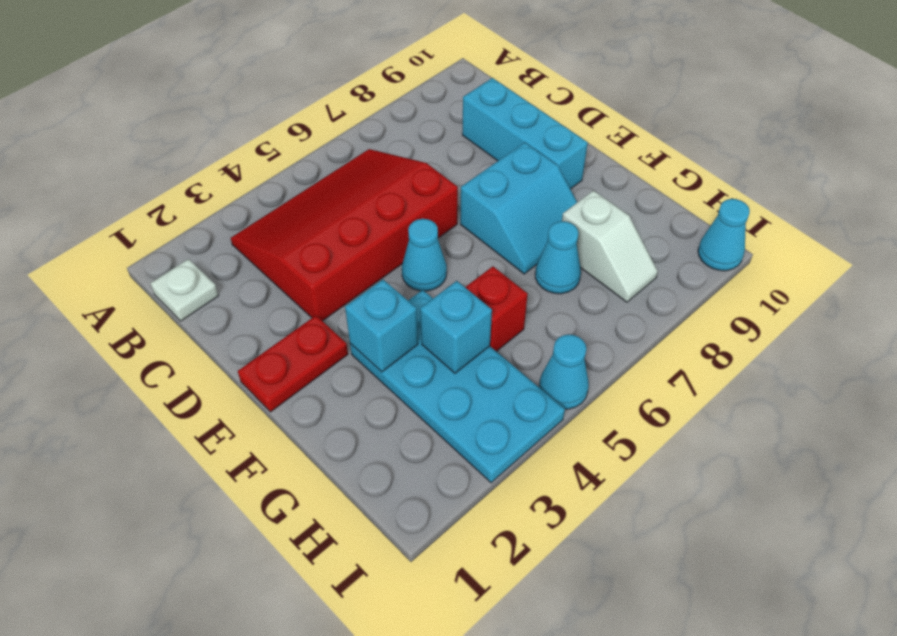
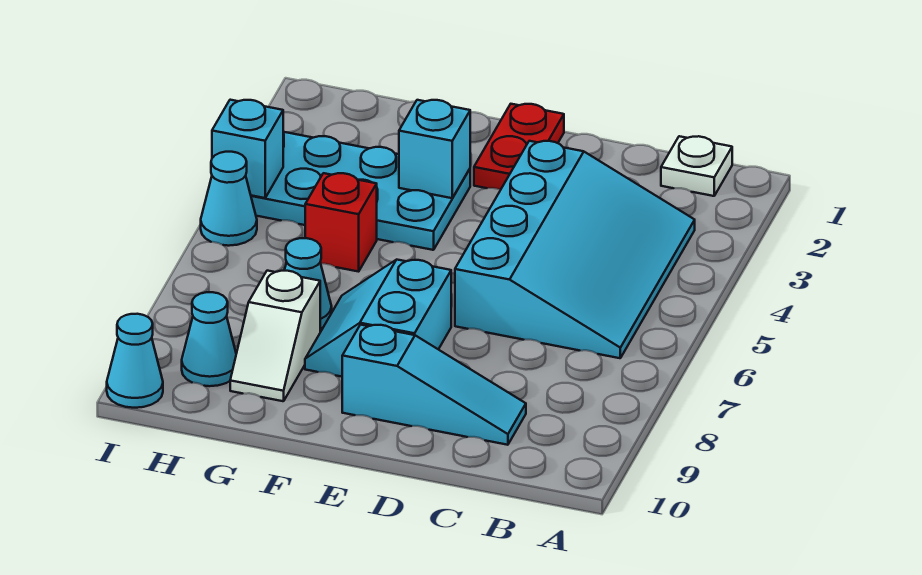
red slope B3:D6 level 1 top D -> cyan slope B3:D6 level 1 top D
cyan brick C9:E9 level 1 -> cyan slope C9:E9 level 1 top E
cyan cone E5 level 1 -> cyan cone H9 level 1
cyan brick G4 level 2 -> cyan brick I4 level 2
white slope G8:H8 level 1 top G -> white slope G8:G9 level 1 top 8

